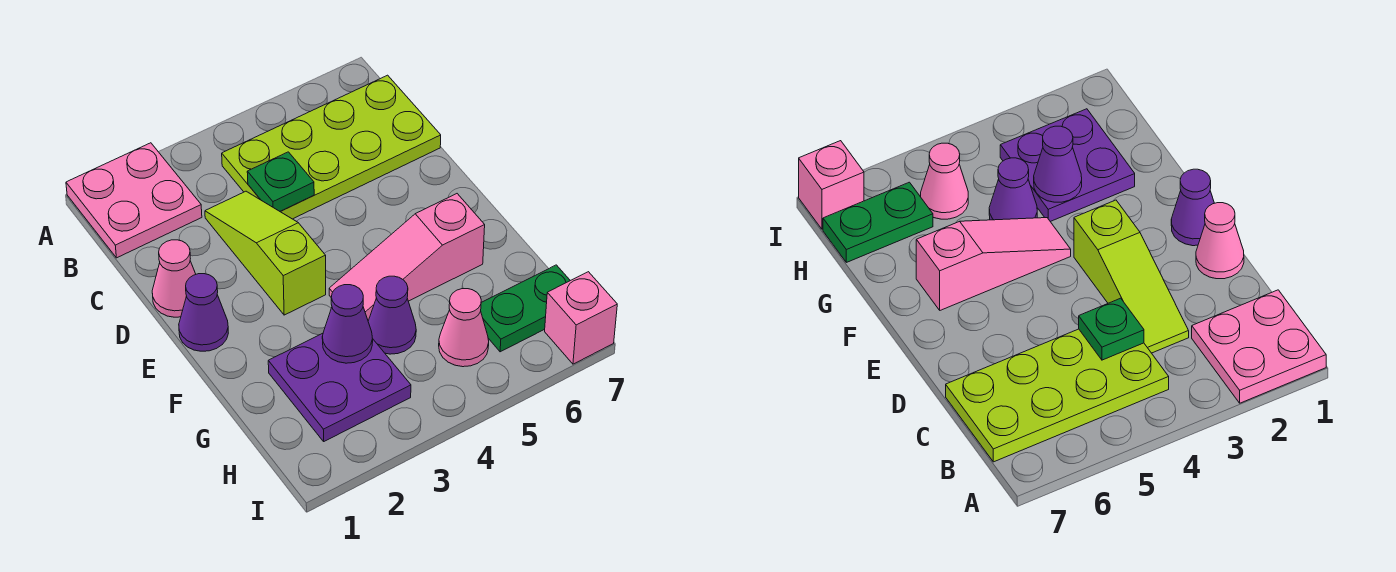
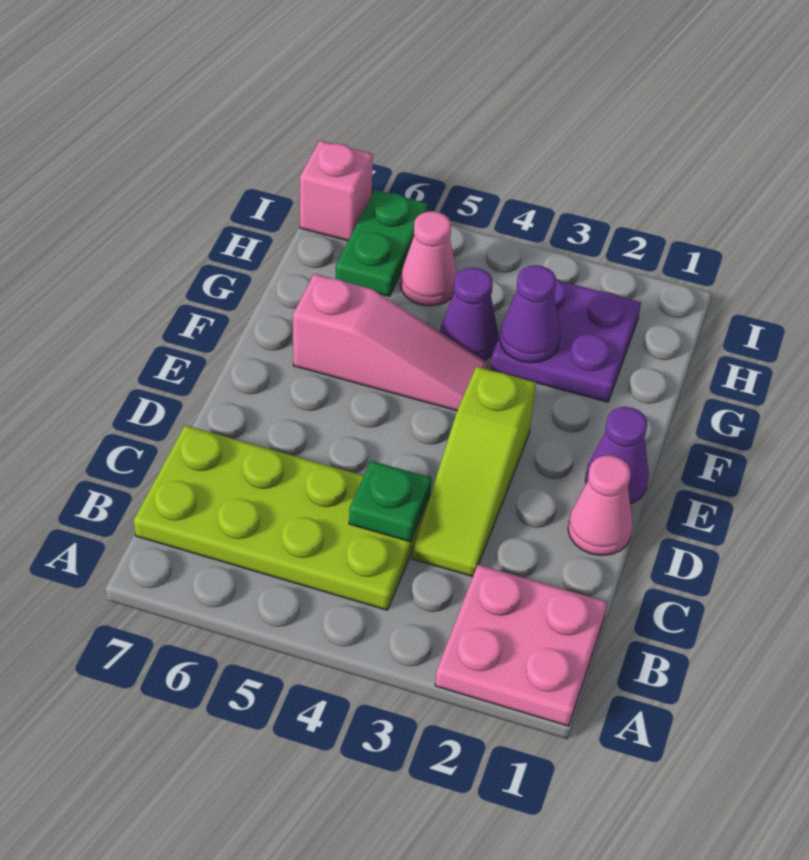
green plate H6:H7 level 1 -> green plate H6:I6 level 1

